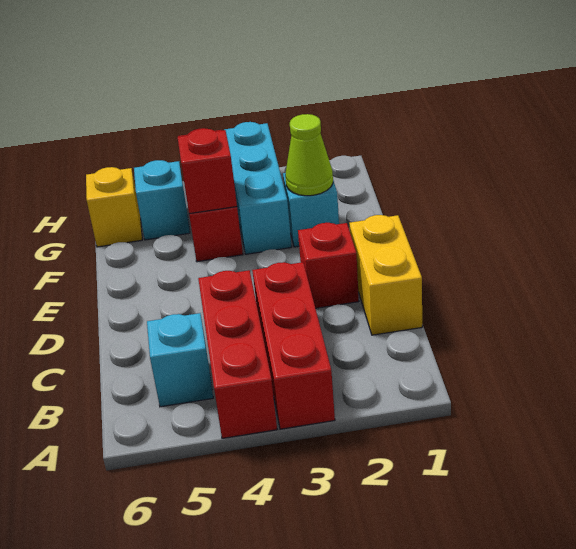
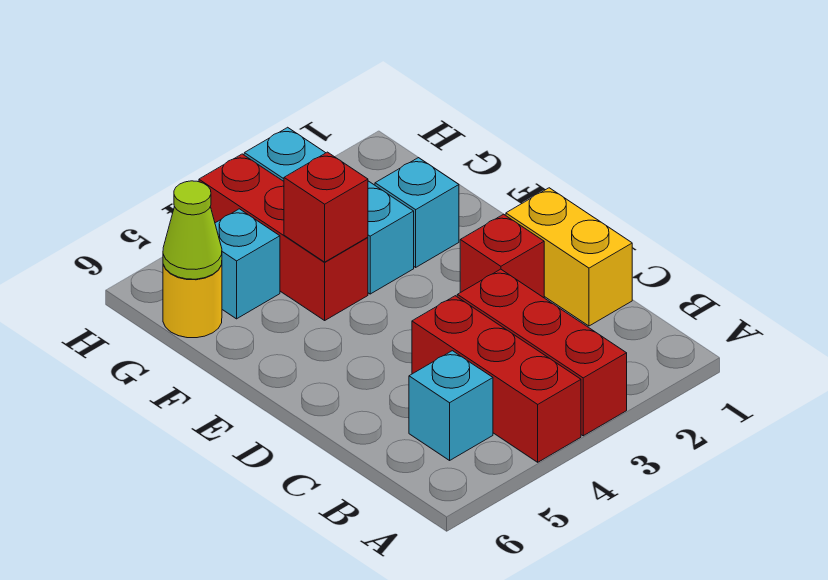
lime cone F2 level 2 -> lime cone G6 level 2
yellow brick G6 level 1 -> yellow round brick G6 level 1

